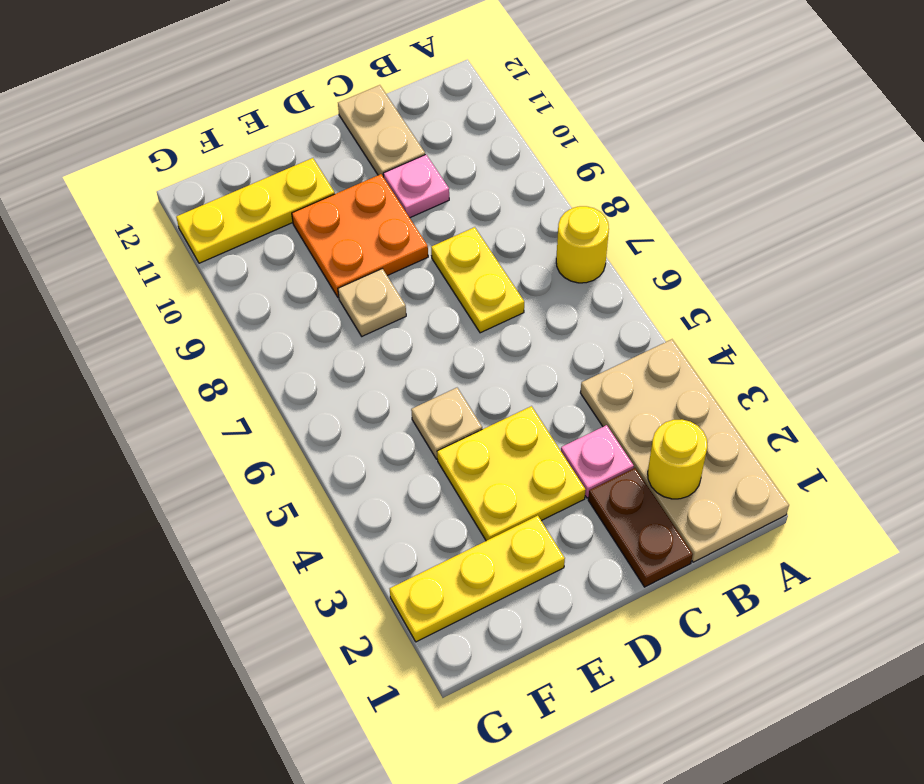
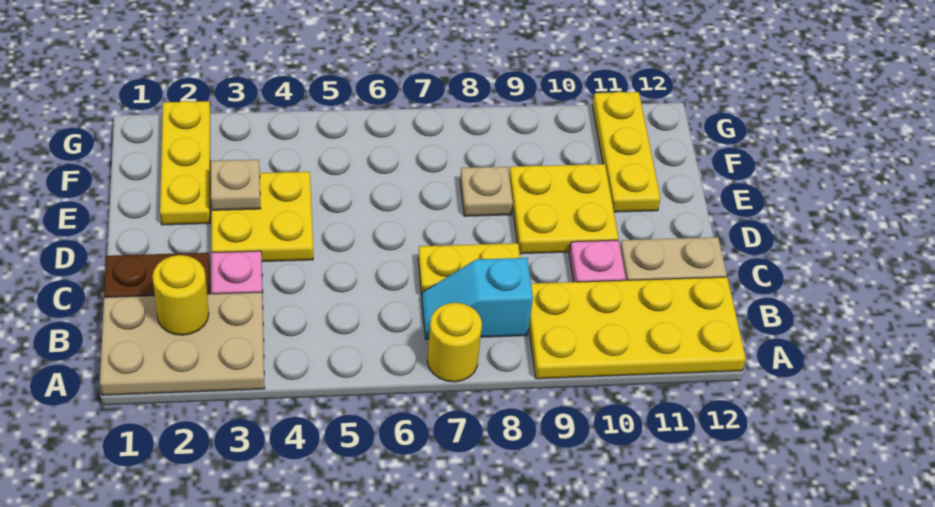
tan plate A1:B4 level 1 -> tan plate A1:B3 level 1
none -> yellow plate A9:B12 level 1
none -> cyan slope B7:B8 level 1 top 8
orange plate D9:E10 level 1 -> yellow plate D9:E10 level 1
tan plate E5 level 1 -> tan plate E3 level 2

